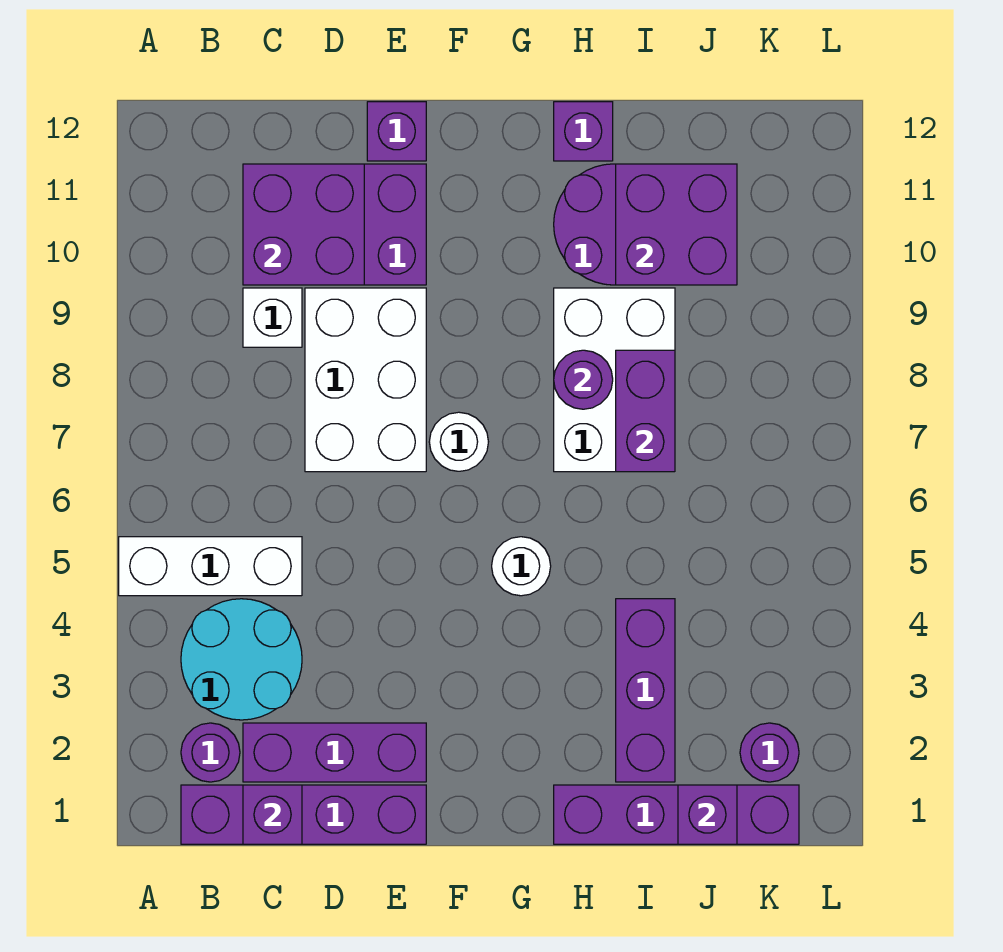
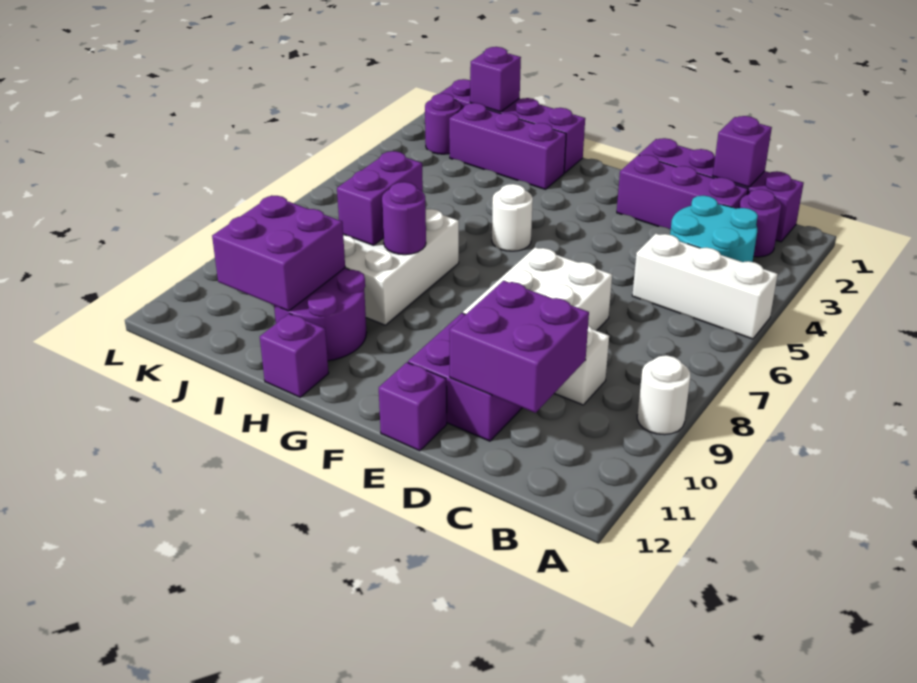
white round brick F7 level 1 -> white round brick A9 level 1
purple brick I2:I4 level 1 -> purple brick H2:J2 level 1

